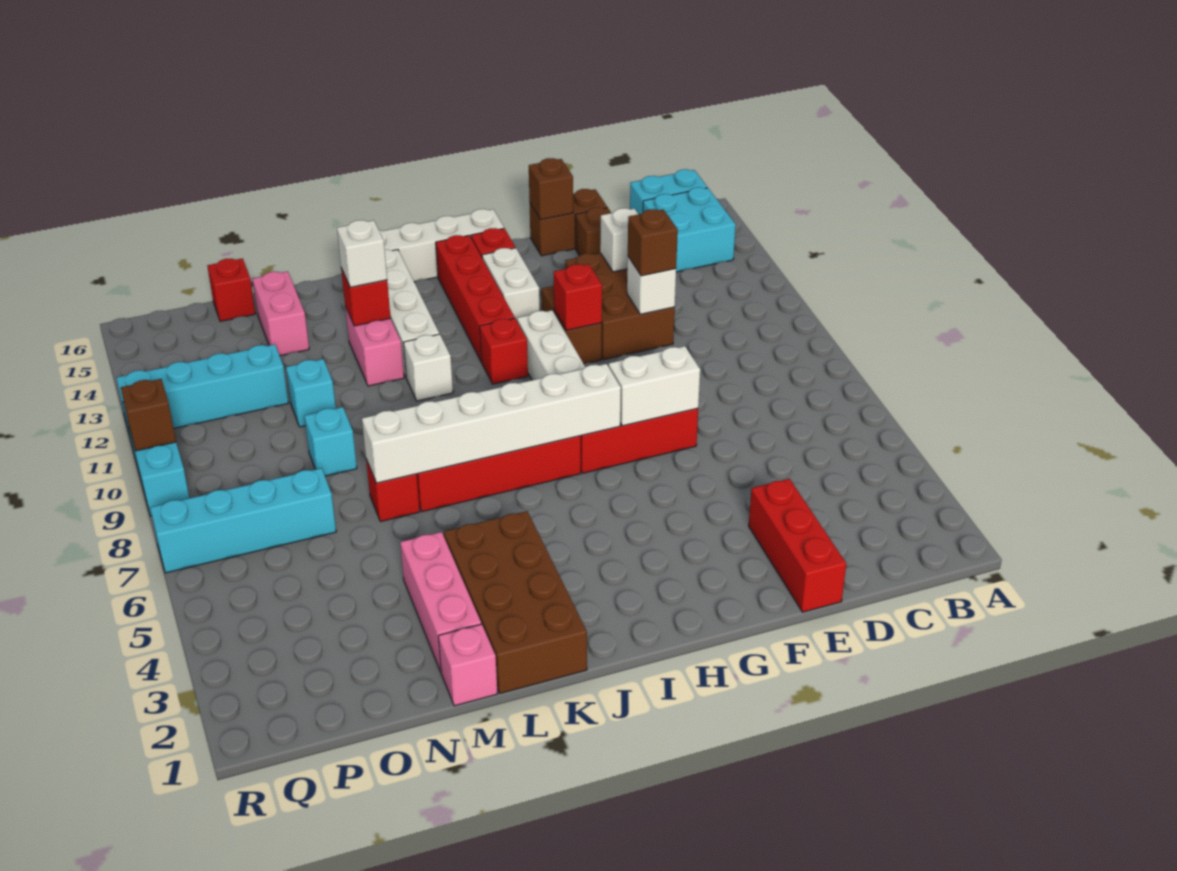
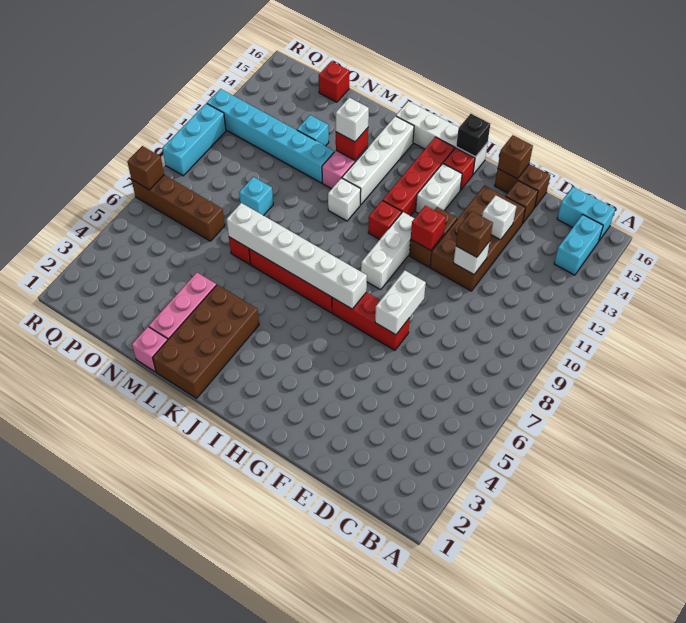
cyan brick B14:C15 level 1 -> cyan brick B14:B15 level 1
red brick E1:E3 level 1 -> none
brown brick E11:F13 level 1 -> brown brick E11:F14 level 1
white brick F7:G7 level 2 -> white brick F7:F8 level 2
none -> black brick H16 level 2
cyan brick N11 level 1 -> cyan brick N13 level 1
pink brick N14:N15 level 1 -> none
cyan brick O7:R7 level 1 -> brown brick O7:R7 level 1
cyan brick O12:R12 level 1 -> cyan brick M12:R12 level 1
brown brick R10 level 2 -> brown brick R7 level 2

